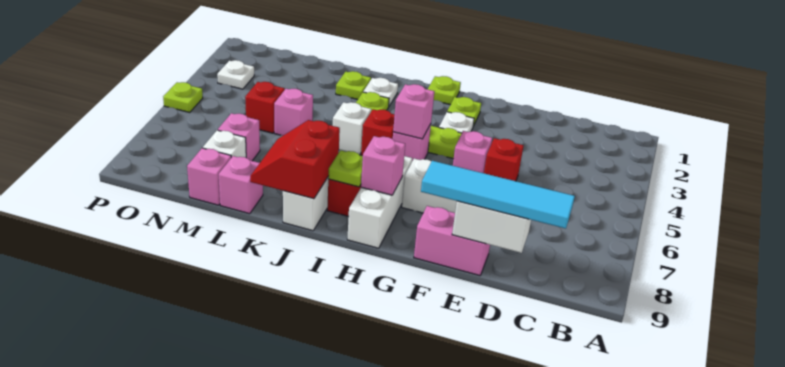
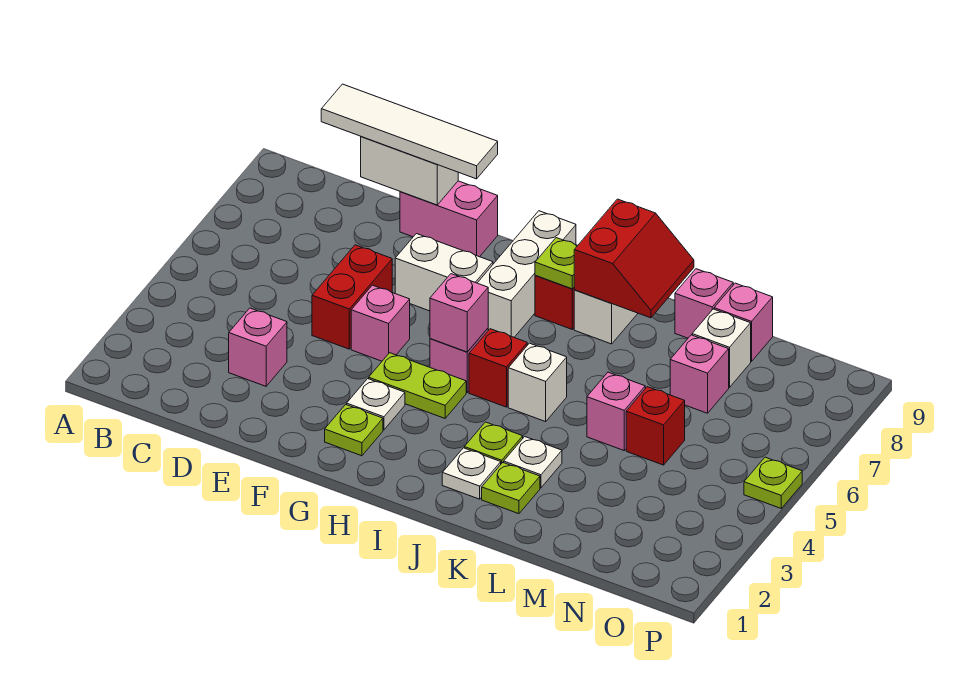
cyan tile C9:F9 level 3 -> white tile C9:F9 level 3
red brick E5 level 1 -> red brick E5:E6 level 1
lime plate H1 level 1 -> none
pink brick H8 level 2 -> pink brick D3 level 1
white plate O3 level 1 -> white plate K3 level 1

